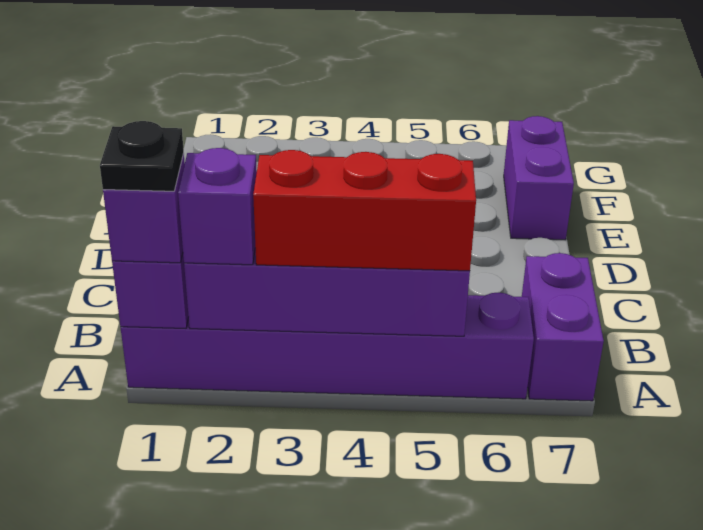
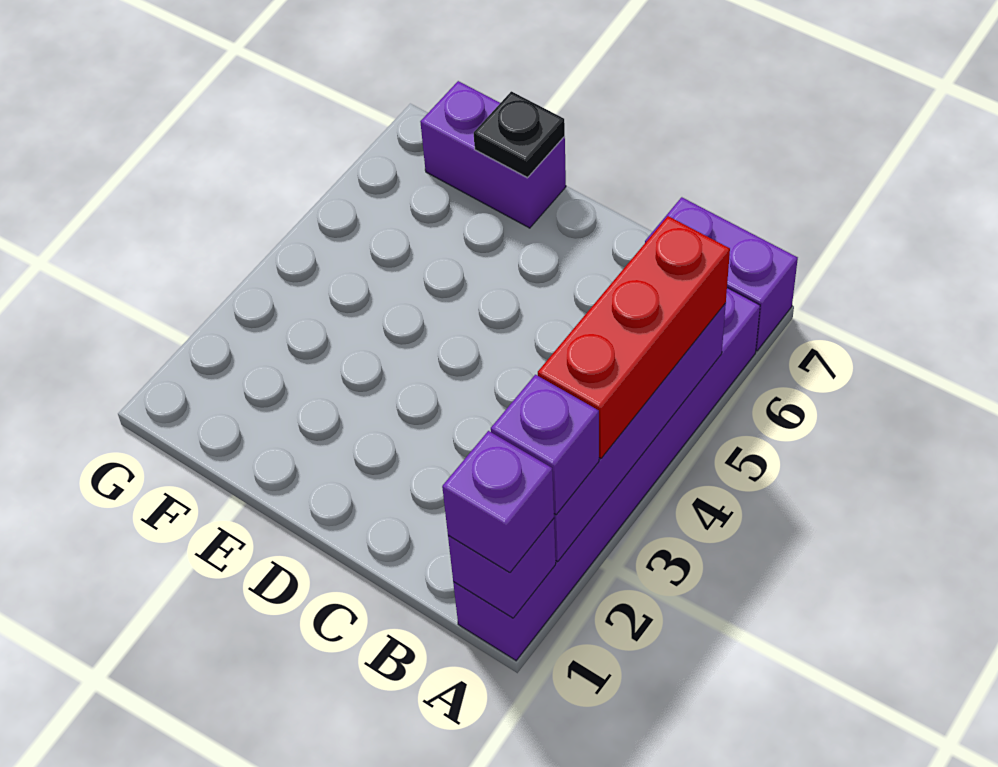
black plate A1 level 4 -> black plate E7 level 2

